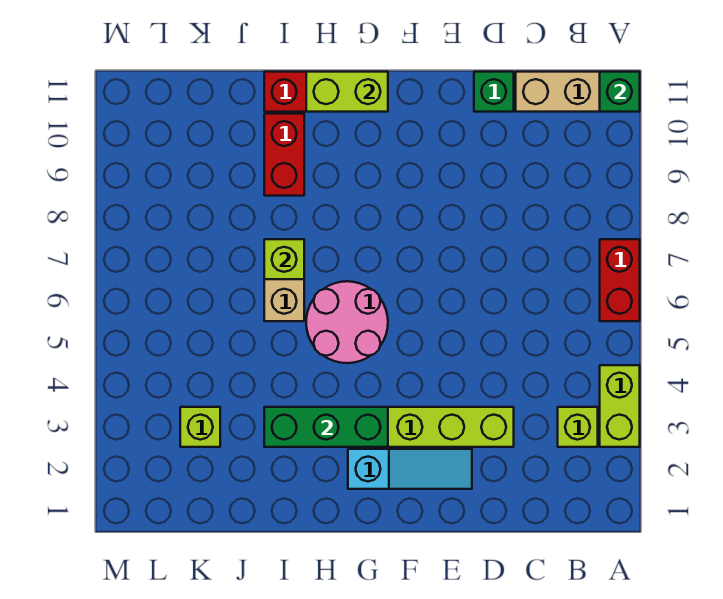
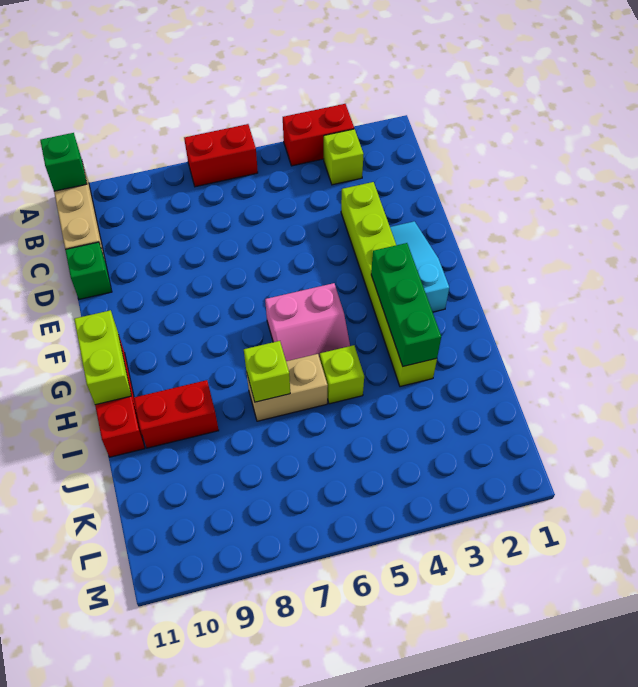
lime brick A3:A4 level 1 -> red brick A3:A4 level 1
pink round brick G5:H6 level 1 -> pink slope G5:H6 level 1 top G
lime brick K3 level 1 -> lime brick I5 level 1

